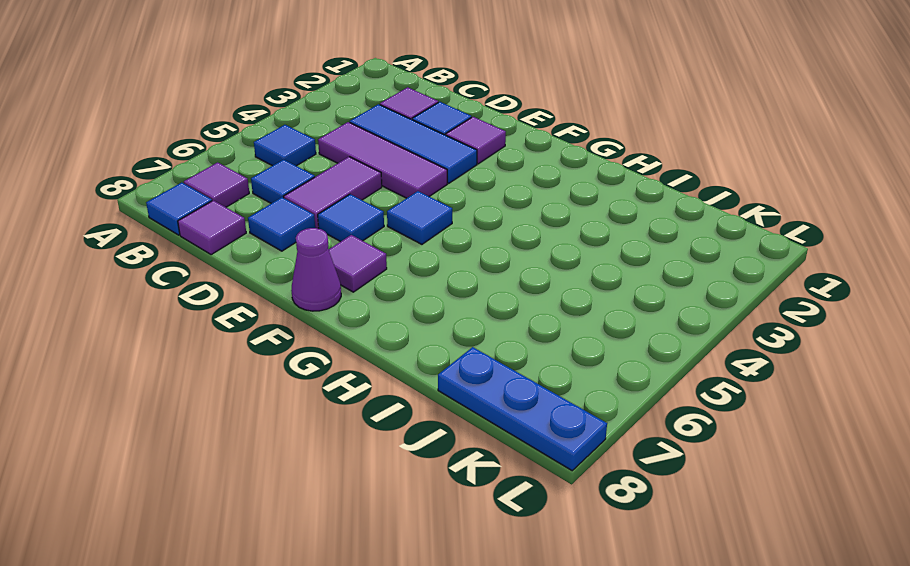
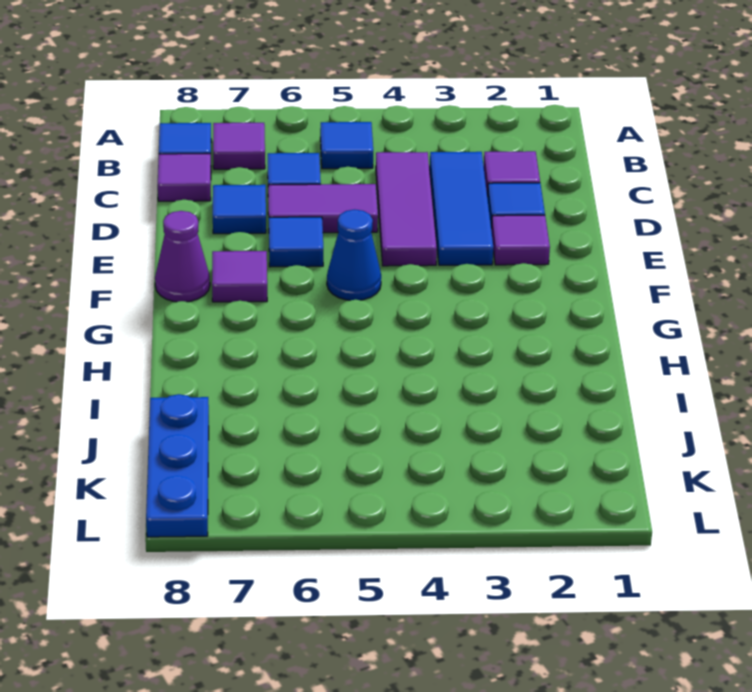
blue tile F5 level 1 -> blue cone F5 level 1

